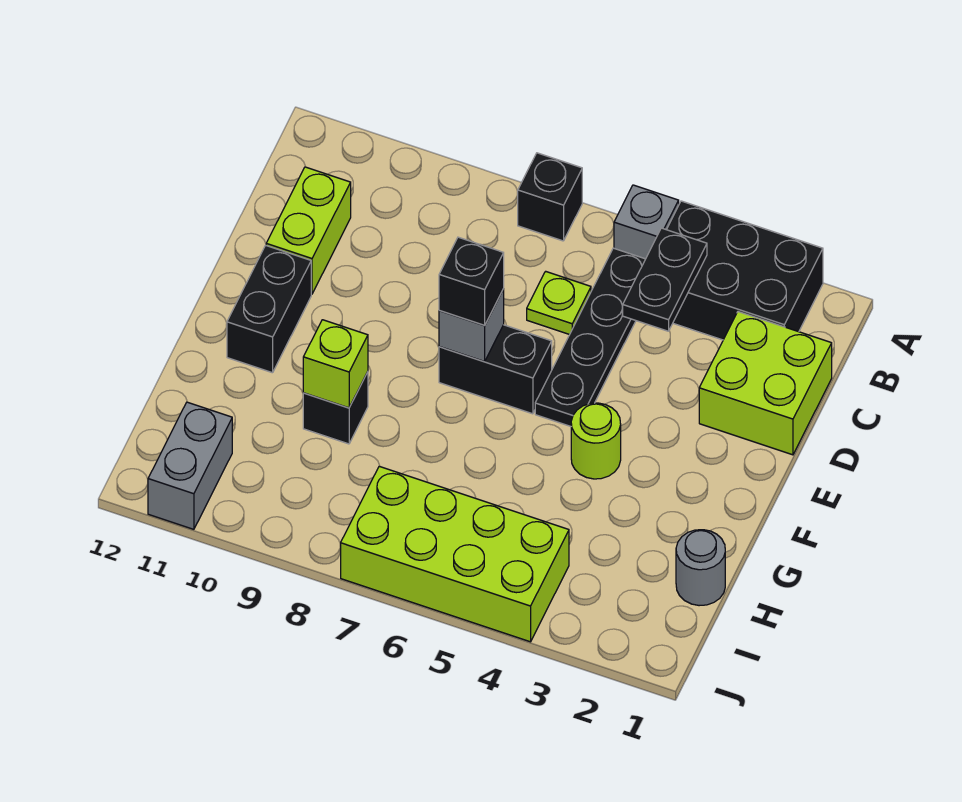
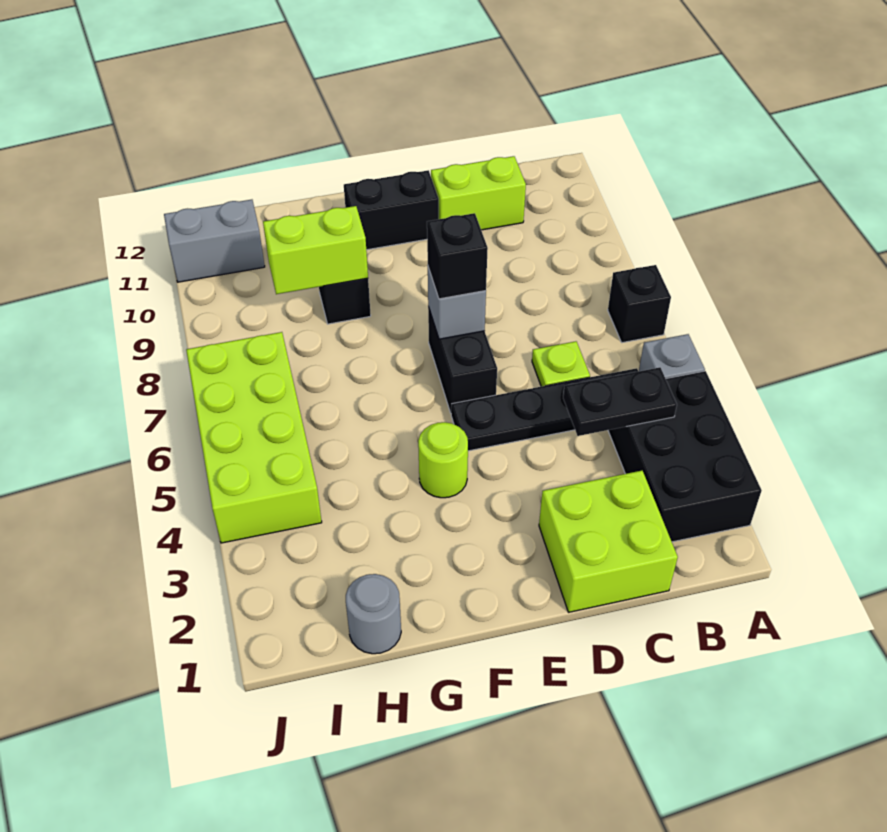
lime brick G9 level 2 -> lime brick G9:H9 level 2

